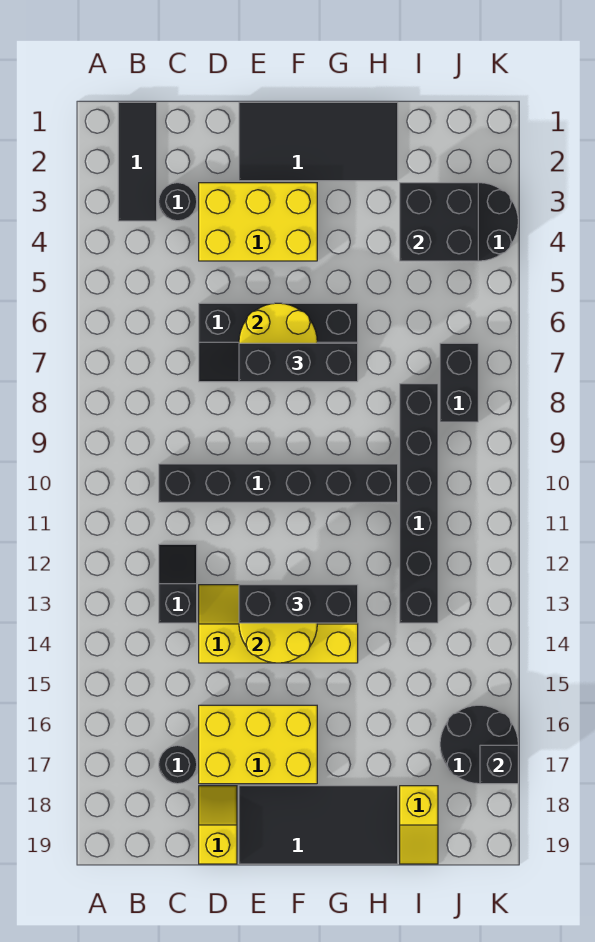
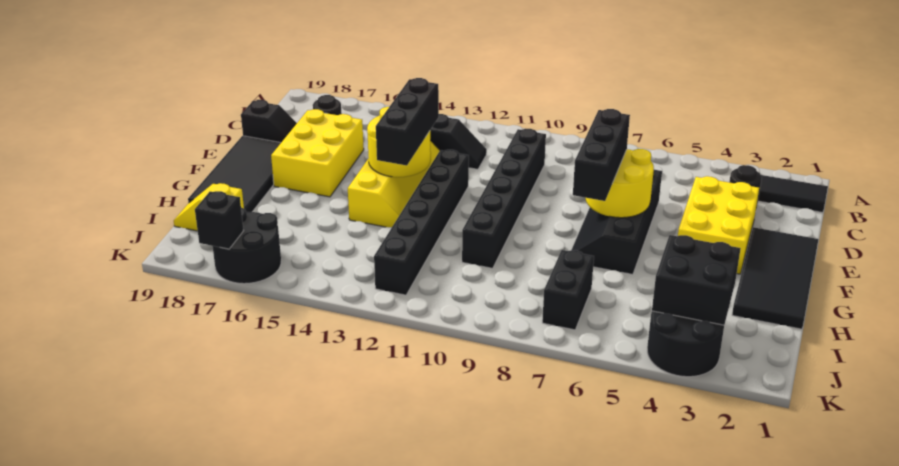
yellow slope D18:D19 level 1 top 19 -> black slope D18:D19 level 1 top 19
black brick I8:I13 level 1 -> black brick E12:J12 level 1
black brick J7:J8 level 1 -> black brick I7:J7 level 1

